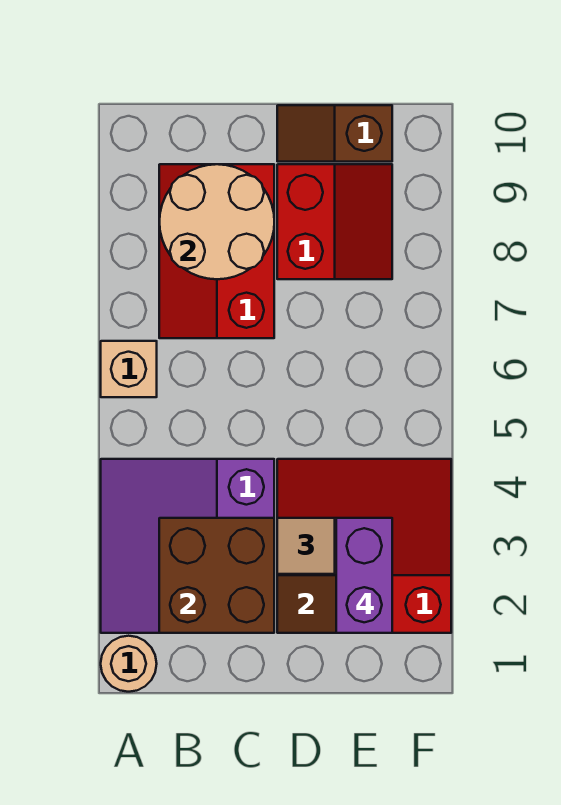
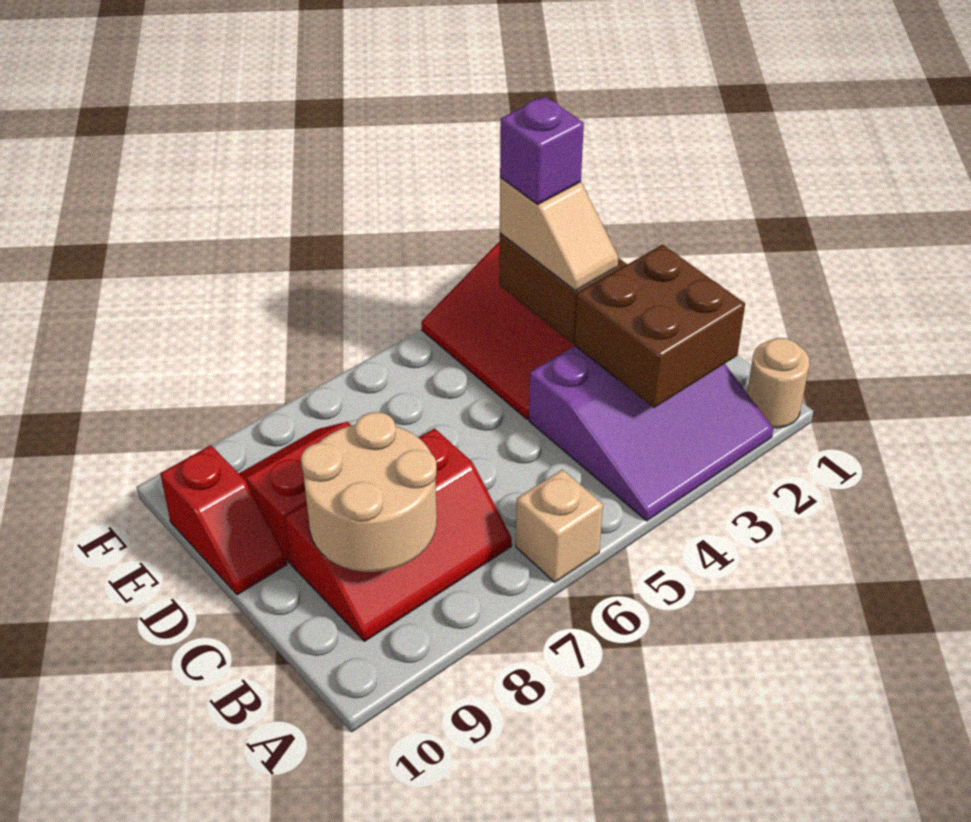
brown slope D10:E10 level 1 top E -> red slope D10:E10 level 1 top E
purple brick E2:E3 level 4 -> purple brick E3 level 4

